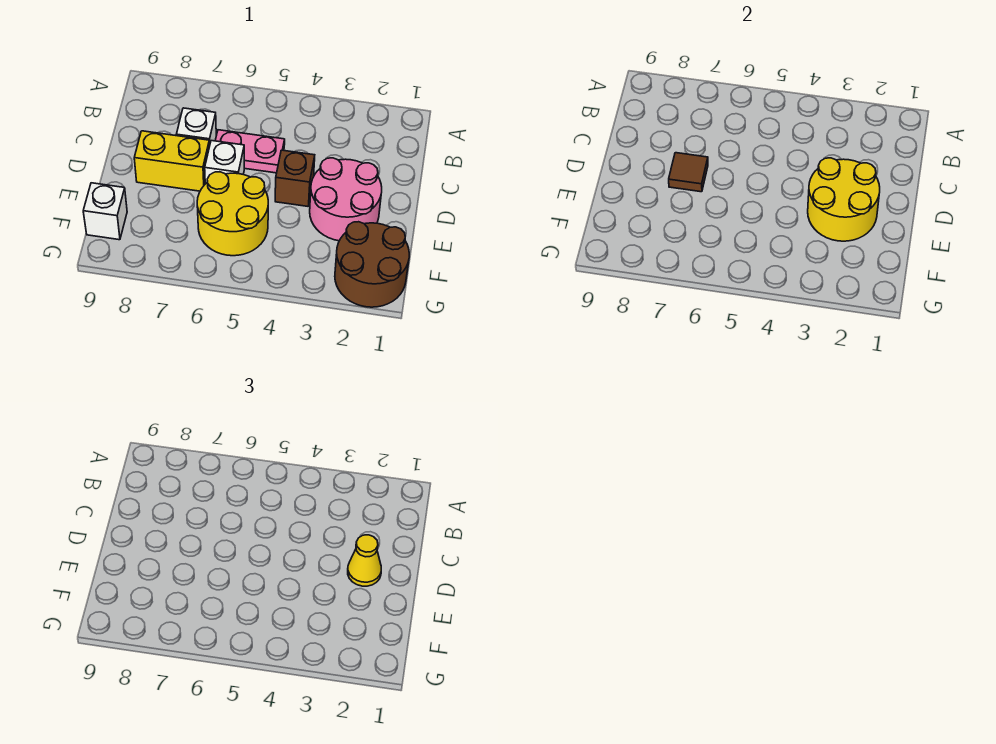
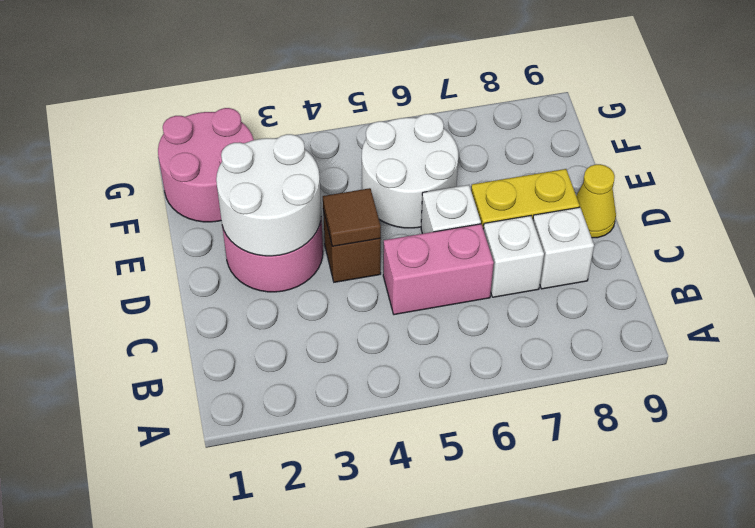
pink plate C5:C6 level 1 -> pink brick C5:C6 level 1
yellow round brick D2:E3 level 2 -> white round brick D2:E3 level 2
yellow cone D2 level 3 -> yellow cone D9 level 1
brown tile D7 level 2 -> brown tile D4 level 2
yellow round brick E5:F6 level 1 -> white round brick E5:F6 level 1
brown round brick F1:G2 level 1 -> pink round brick F1:G2 level 1
white brick F9 level 1 -> white brick C8 level 1

